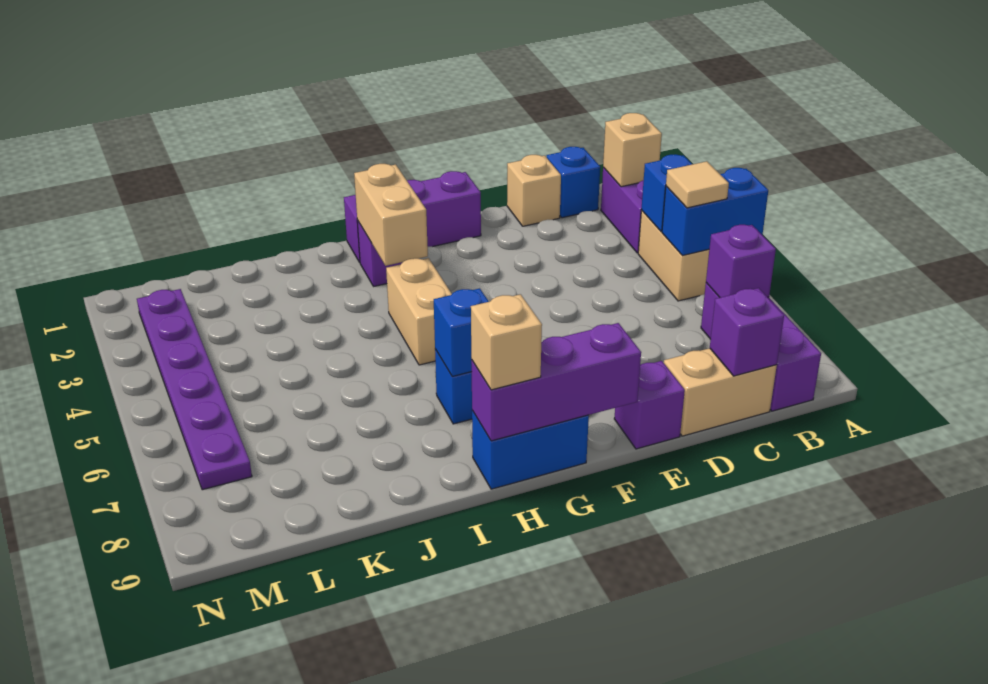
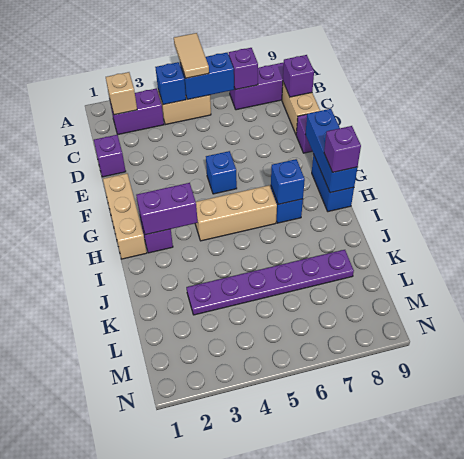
blue brick A5:B5 level 2 -> blue brick B5:B6 level 2
tan tile B5 level 3 -> tan tile A5:B5 level 3
blue brick C1 level 1 -> blue brick F5 level 1
tan brick D1 level 1 -> purple brick D1 level 1
purple brick F1:H1 level 1 -> tan brick F1:H1 level 1
purple brick F9:H9 level 2 -> blue brick F9:H9 level 2
tan brick H2:H3 level 2 -> purple brick H2:H3 level 2
tan brick H4:H5 level 1 -> tan brick H4:H6 level 1
tan brick H9 level 3 -> purple brick H9 level 3
purple plate M2:M7 level 1 -> purple plate K3:K8 level 1

